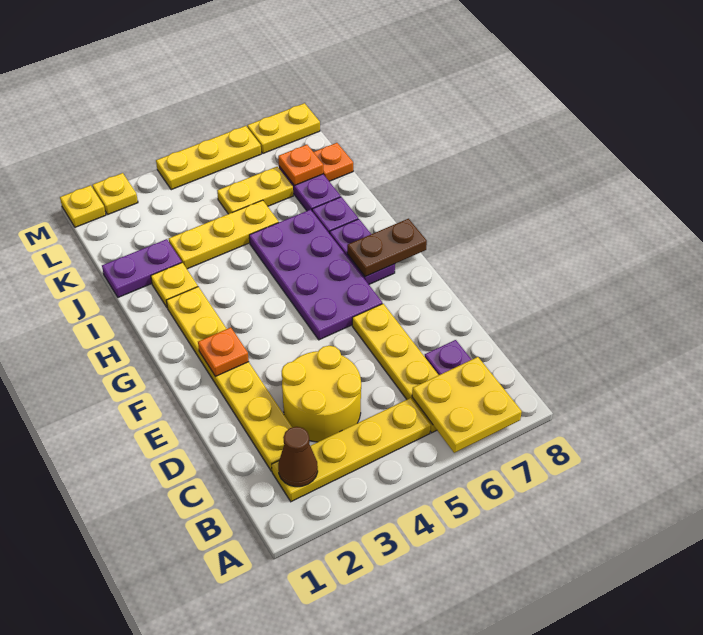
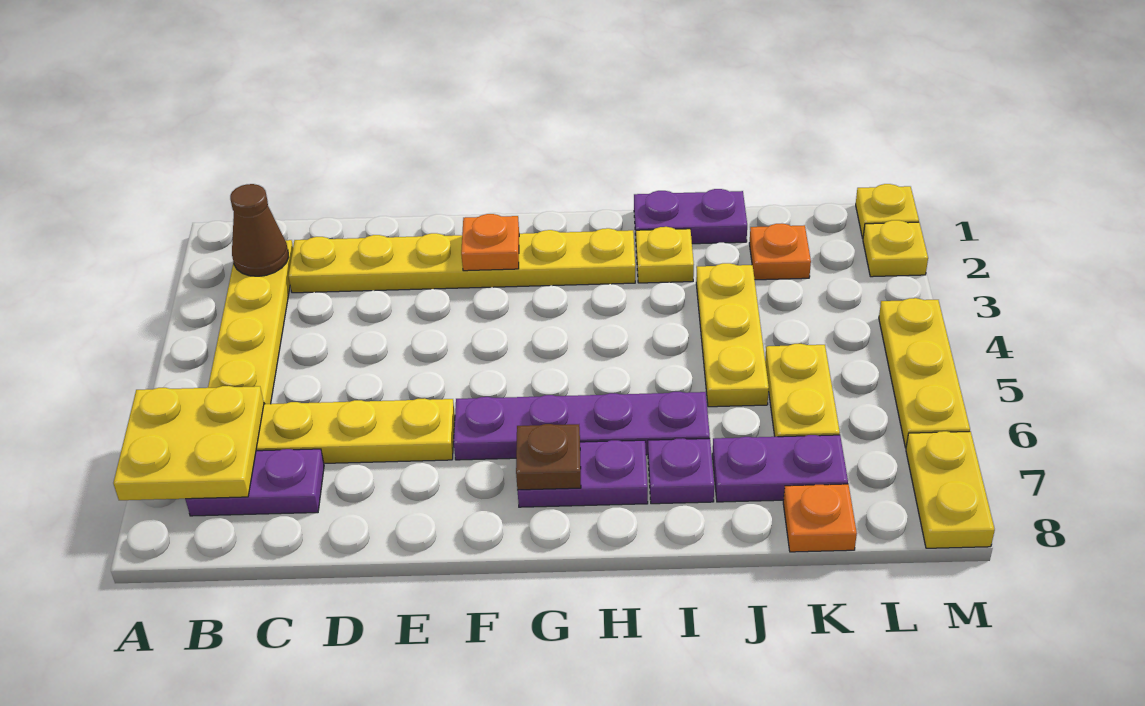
yellow round brick C3:D4 level 1 -> none
purple plate F5:I6 level 1 -> purple plate F6:I6 level 1
brown plate G7:G8 level 2 -> brown plate G7 level 2
purple plate J1:J2 level 1 -> purple plate I1:J1 level 1
orange plate K7 level 2 -> orange plate K2 level 1

